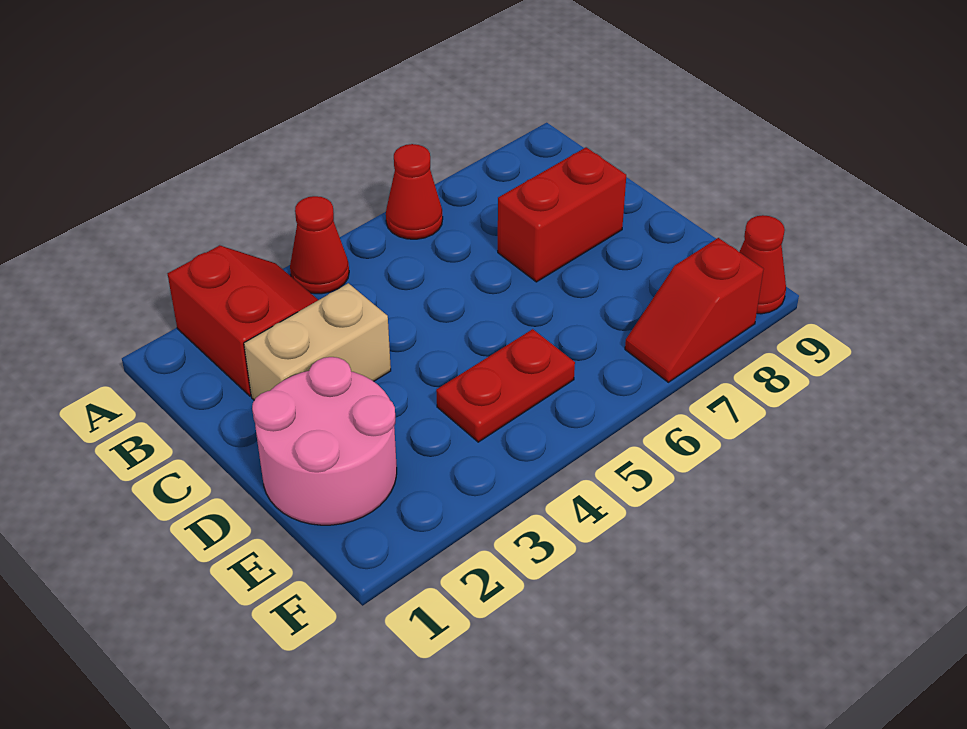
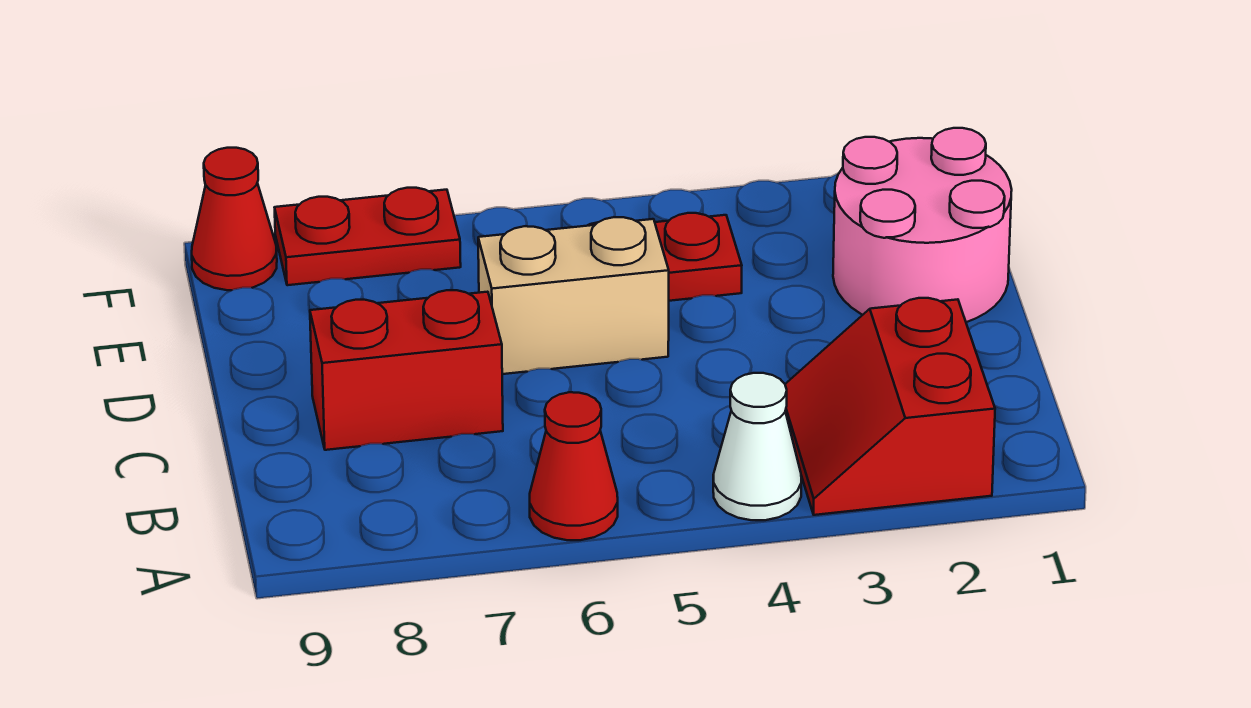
red cone A4 level 1 -> white cone A4 level 1
tan brick C2:C3 level 1 -> tan brick D5:D6 level 1
red slope F7:F8 level 1 top 8 -> red plate F7:F8 level 1

